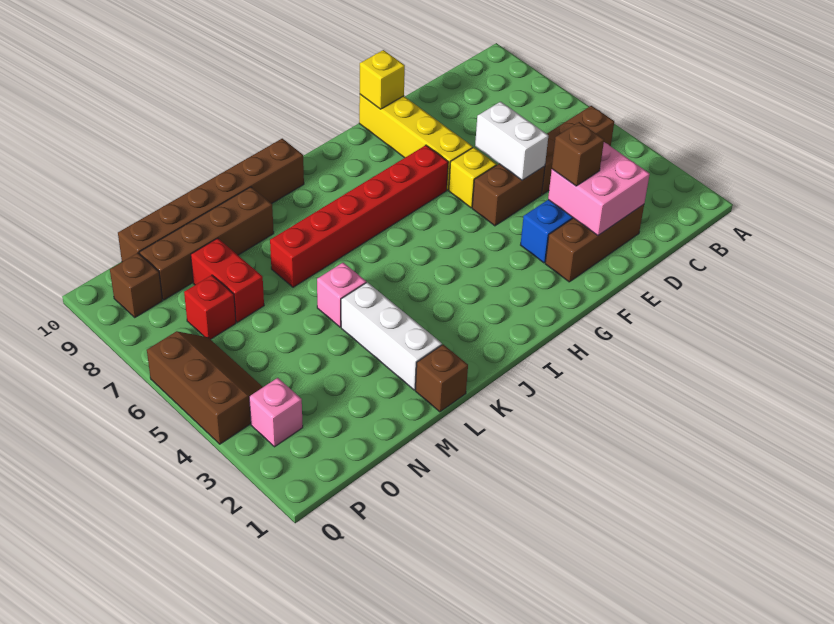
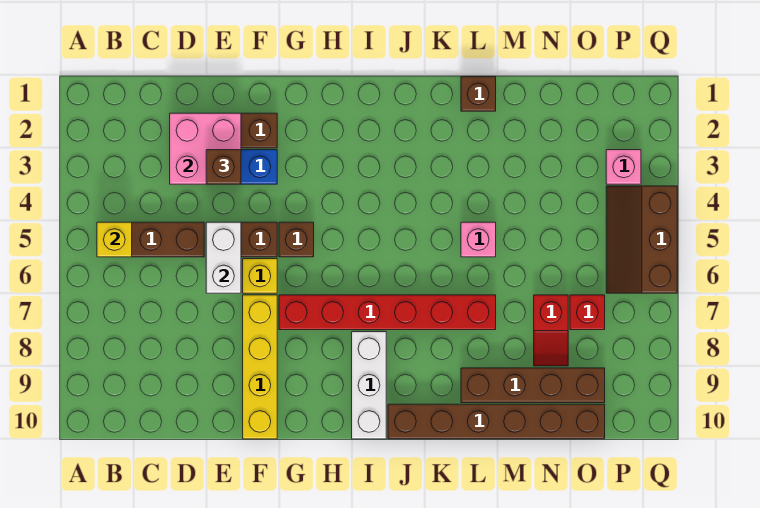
yellow brick F10 level 2 -> yellow brick B5 level 2
white brick L2:L4 level 1 -> white brick I8:I10 level 1
red brick N7:N8 level 1 -> red slope N7:N8 level 1 top 7
brown brick P9 level 1 -> brown brick G5 level 1

